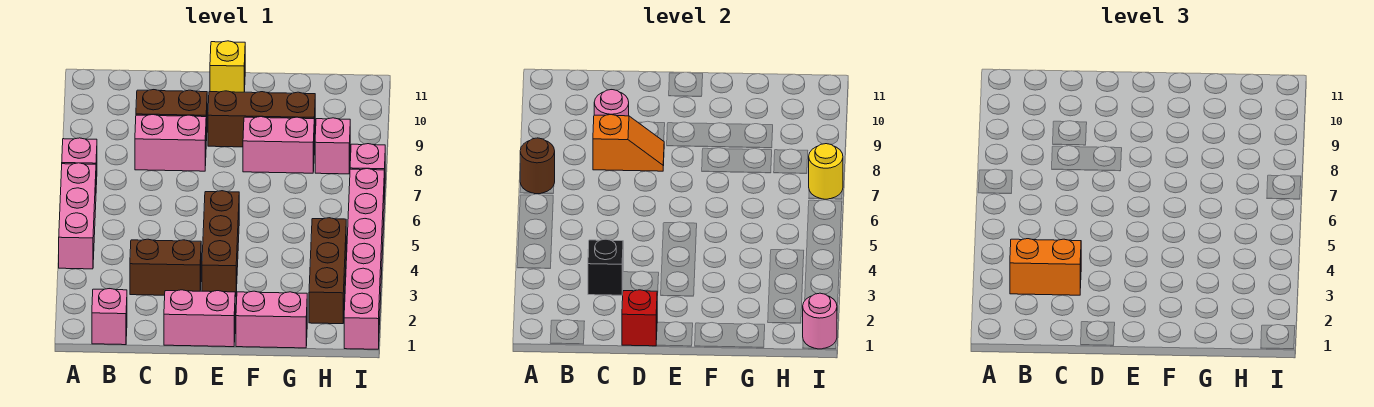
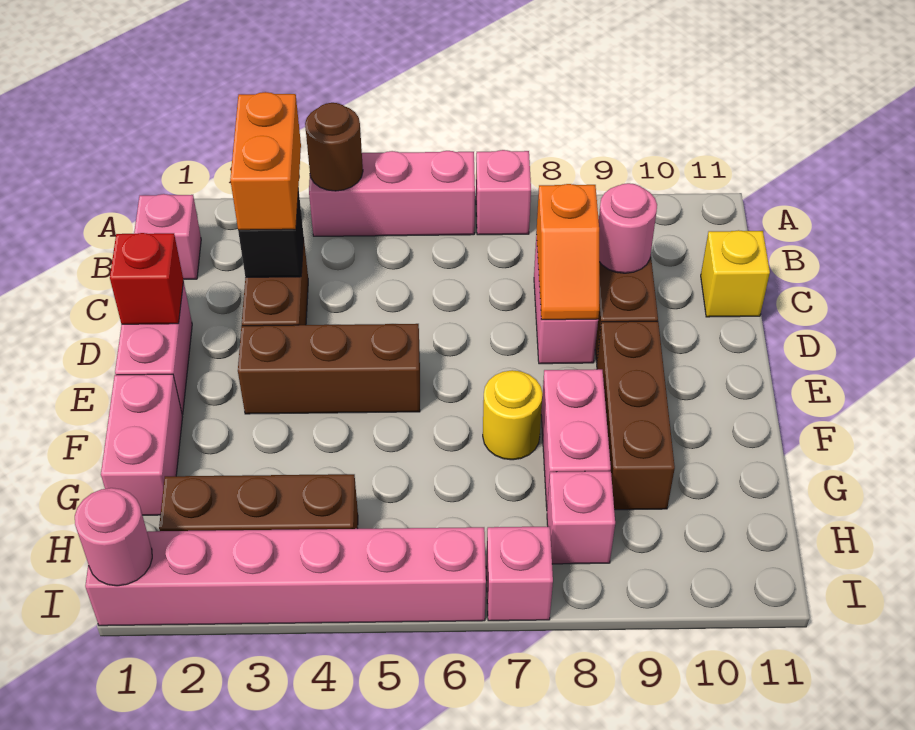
brown round brick A7 level 2 -> brown round brick A4 level 2
yellow brick E11 level 1 -> yellow brick C11 level 1
yellow round brick I7 level 2 -> yellow round brick F7 level 1

